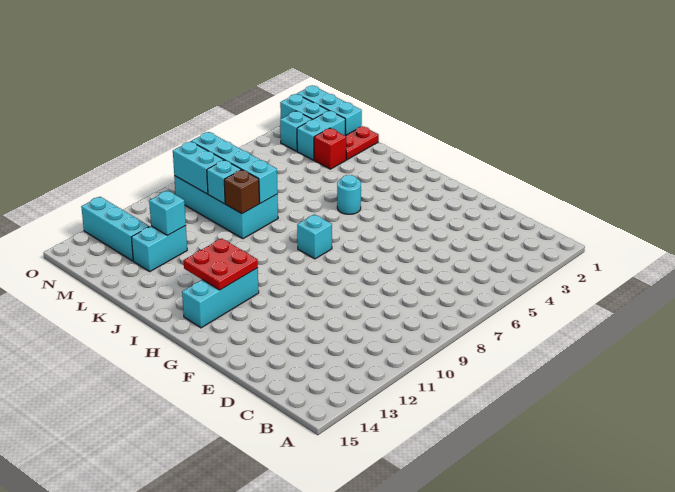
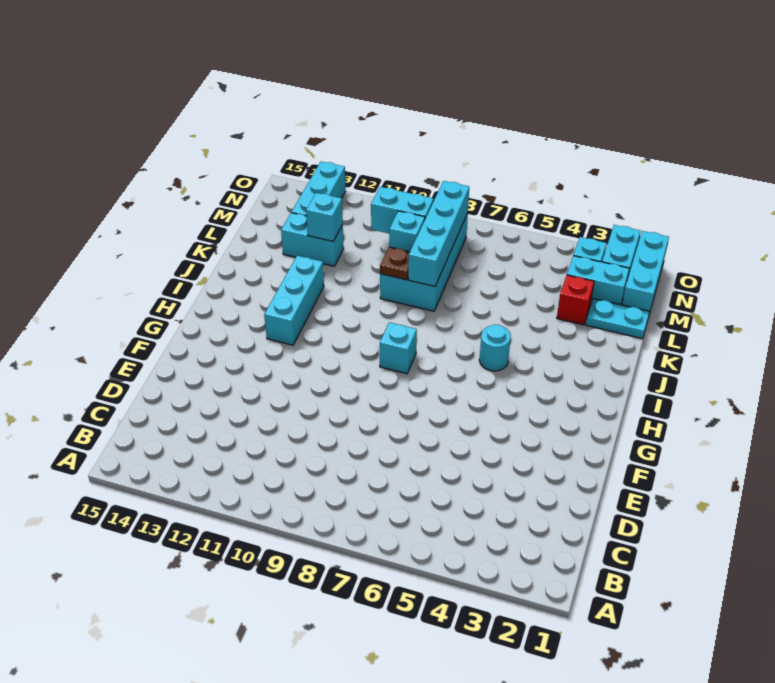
cyan brick H12:H14 level 1 -> cyan brick H12:J12 level 1
red plate H12:I13 level 2 -> none
brown brick K9 level 2 -> brown plate K9 level 2
red plate L1:L2 level 1 -> cyan plate L1:L2 level 1
cyan brick M9:N9 level 2 -> cyan brick M9:M10 level 2

